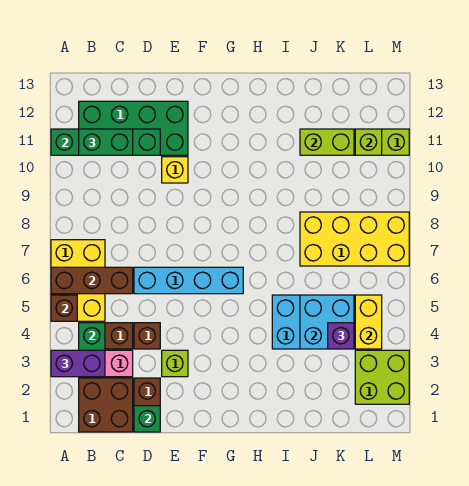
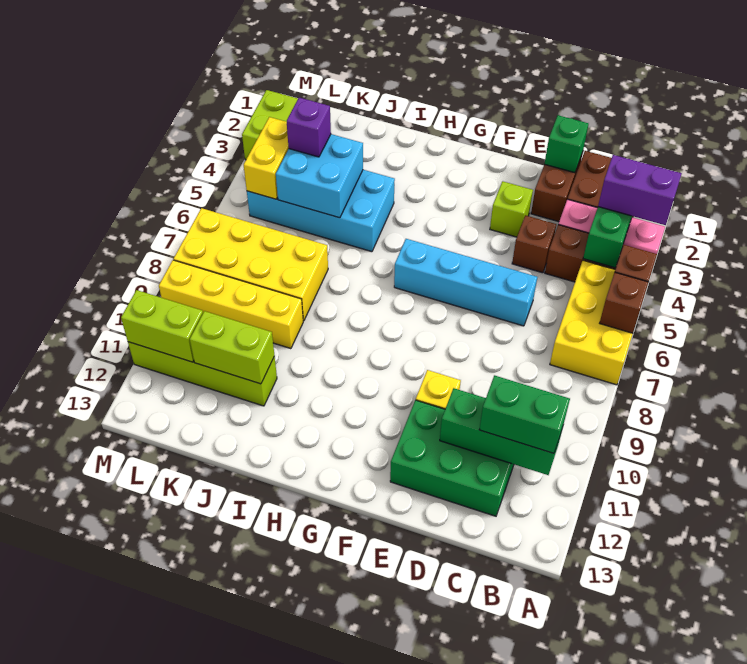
brown brick A6:C6 level 2 -> brown brick A6 level 2
green brick A11:D11 level 2 -> green brick B11:D11 level 2
green brick B11:E12 level 1 -> green brick C11:E12 level 1
none -> yellow brick J9:M9 level 1
lime brick L11 level 2 -> lime brick L11:M11 level 2

